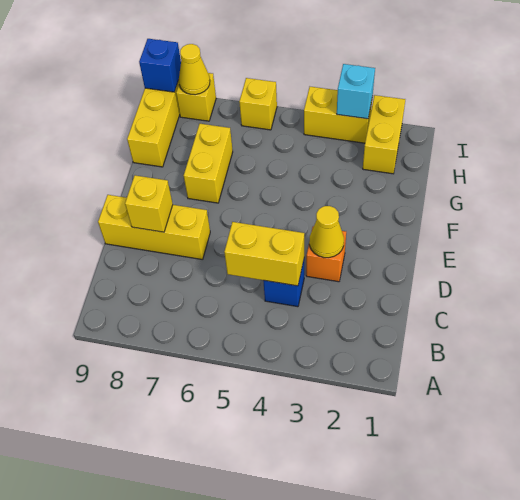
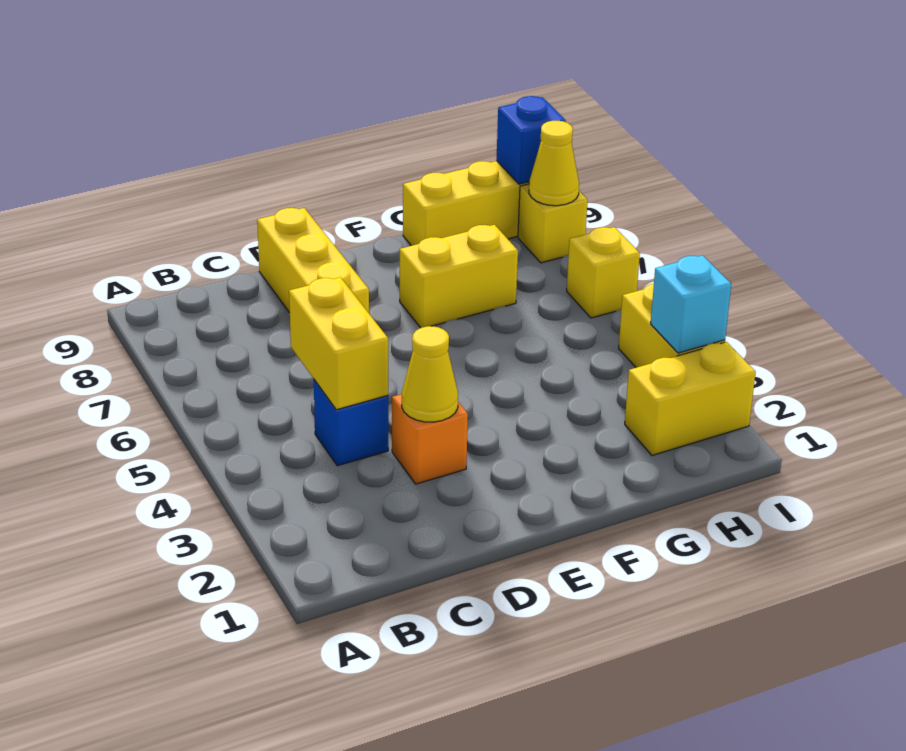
yellow brick D8 level 2 -> none

